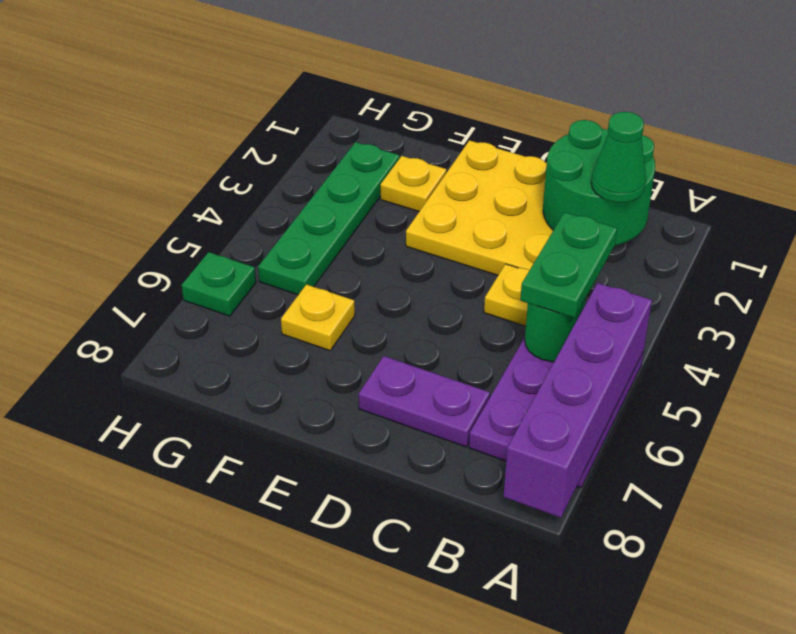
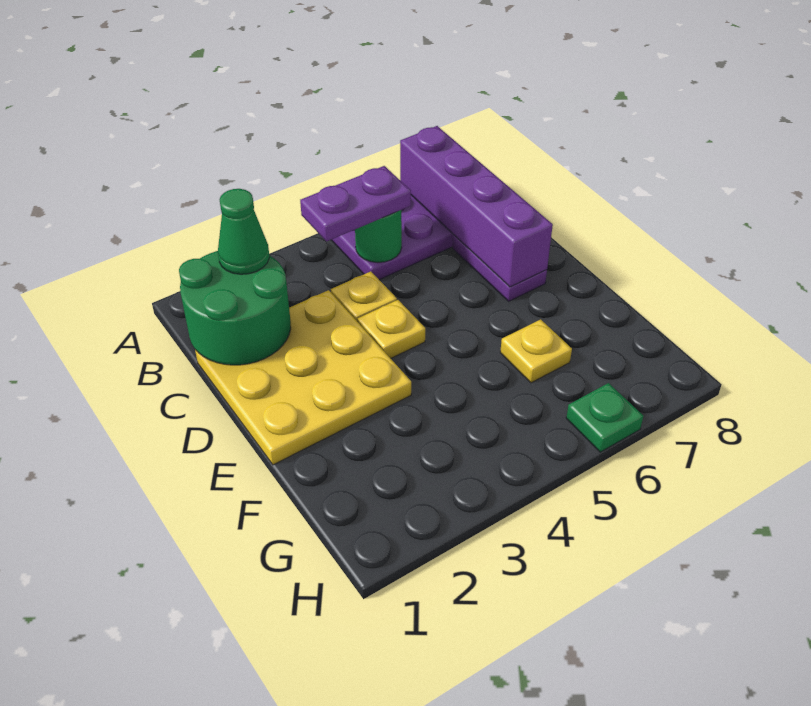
purple brick A5:A8 level 2 -> purple brick A7:D7 level 2
green plate B4:B5 level 3 -> purple plate B4:B5 level 3
yellow plate F2 level 1 -> yellow plate D4 level 1
green plate G2:G5 level 1 -> none

